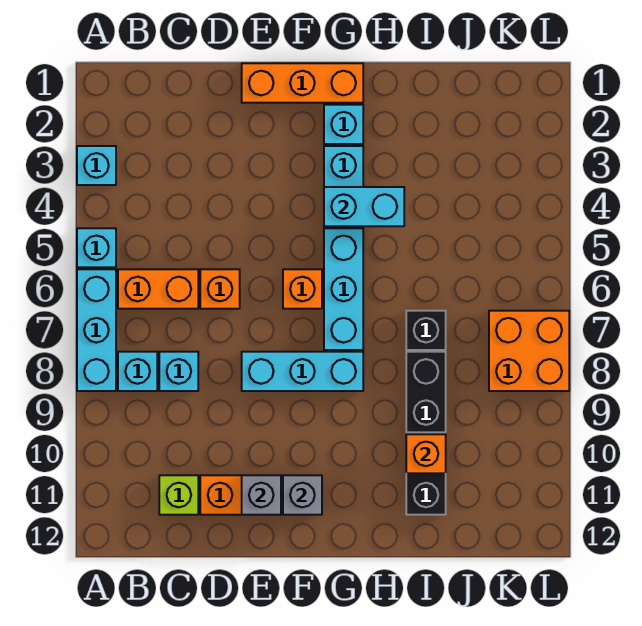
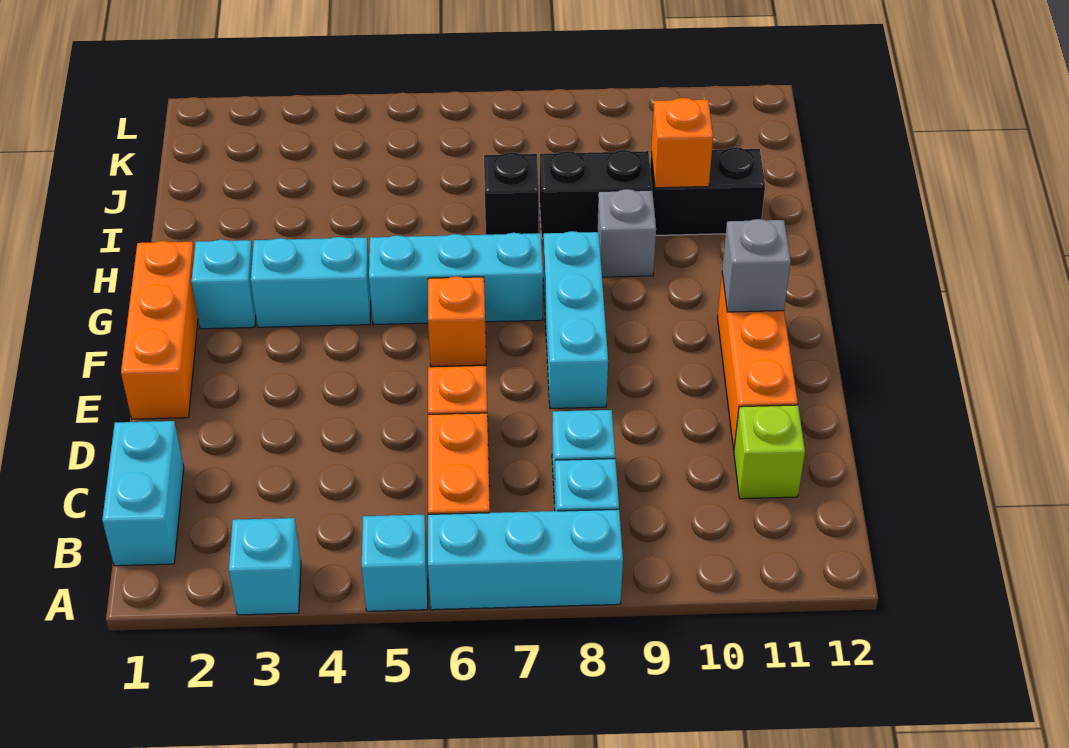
grey brick E11 level 2 -> grey brick H9 level 1
cyan brick G4:H4 level 2 -> cyan brick B1:C1 level 1
orange brick K7:L8 level 1 -> none

